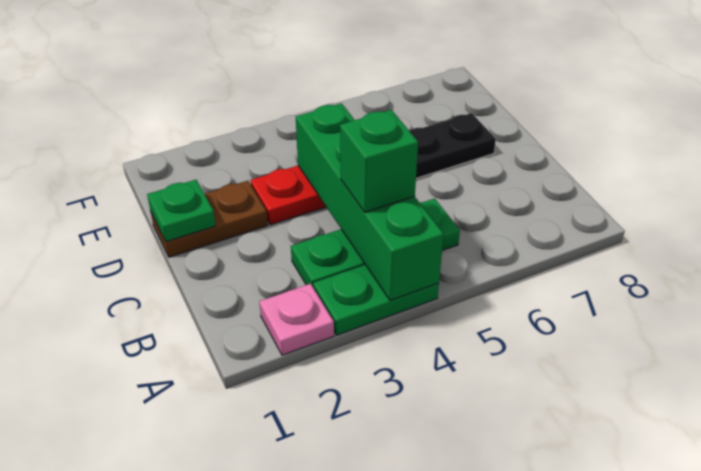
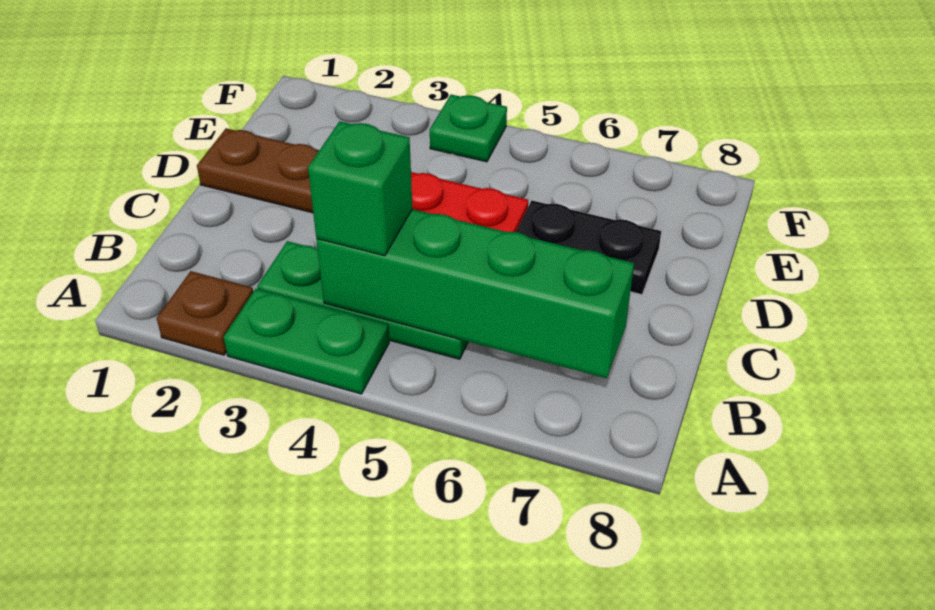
pink plate A2 level 1 -> brown plate A2 level 1
green brick A4:D4 level 2 -> green brick B4:B7 level 2
green plate D1 level 2 -> green plate F4 level 1

